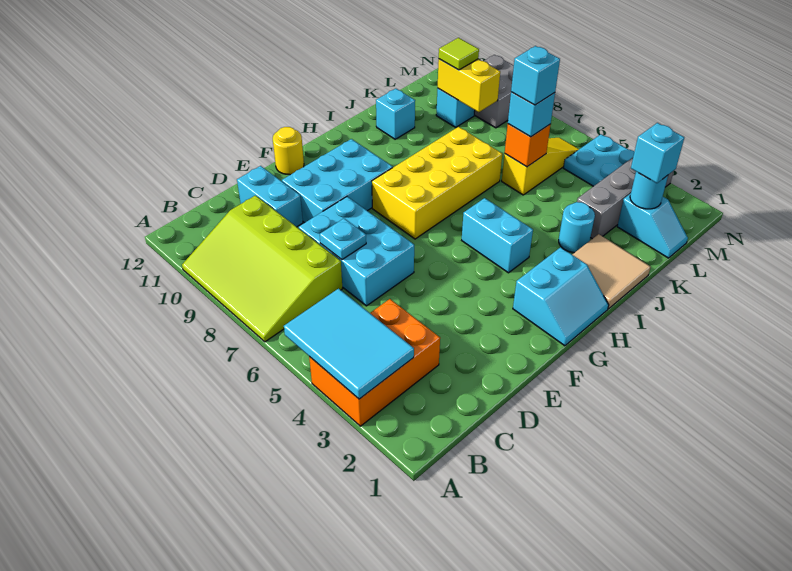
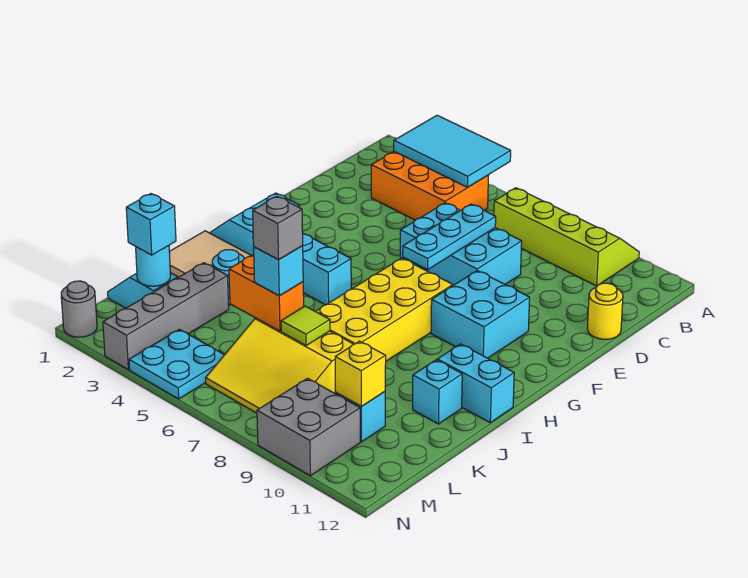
orange brick A3:C4 level 1 -> orange brick B3:C5 level 1
lime slope A7:C10 level 1 top C -> lime slope A7:B10 level 1 top B
cyan plate D7 level 2 -> cyan plate D7:F7 level 2
cyan brick D10:D11 level 1 -> cyan brick I11:I12 level 1
cyan brick E9:G10 level 1 -> cyan brick F9:G10 level 1
yellow round brick F12 level 1 -> yellow round brick D12 level 1
yellow slope K6:M6 level 1 top K -> yellow slope K6:M8 level 1 top K
orange brick K6 level 2 -> orange brick K5:K6 level 2
cyan brick K6 level 4 -> grey brick K6 level 4
yellow brick L9:L10 level 2 -> yellow brick L10 level 2
lime tile L10 level 3 -> lime tile K7 level 2
none -> grey round brick N1 level 1

